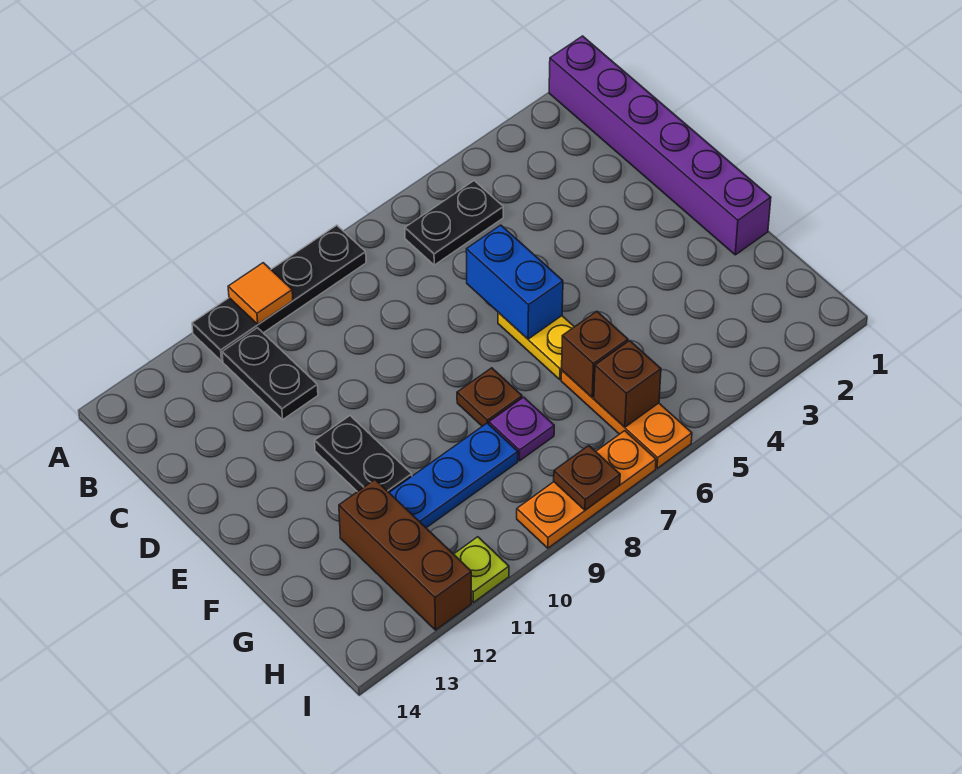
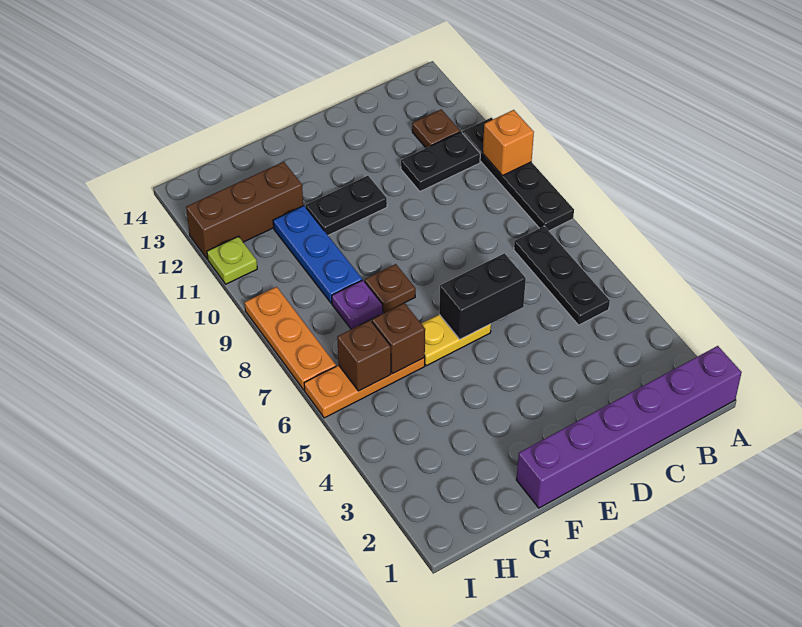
orange tile A10 level 2 -> orange brick A10 level 2
black plate B5:B6 level 1 -> black plate B5:B7 level 1
blue brick D6:E6 level 2 -> black brick D6:E6 level 2
brown plate I8 level 2 -> brown plate B12 level 1

